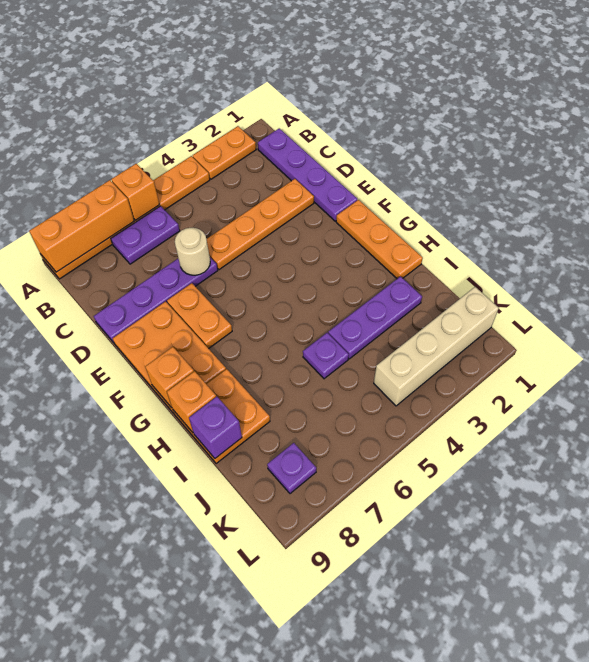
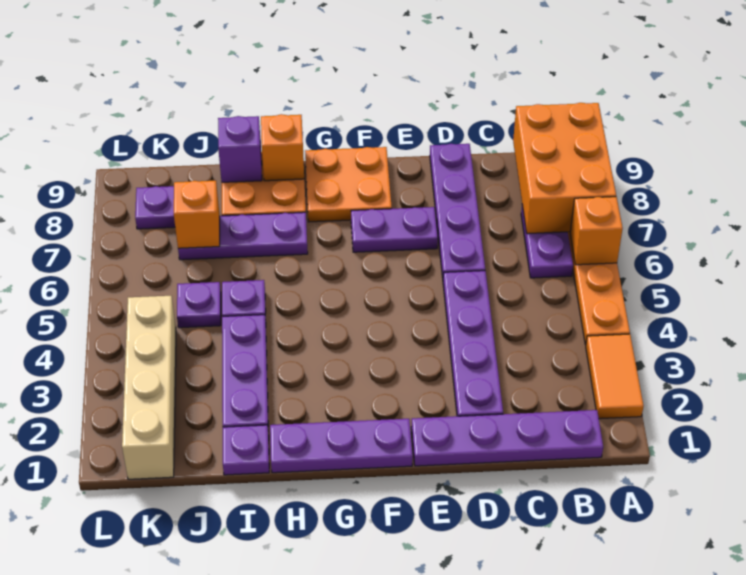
orange plate A2:A3 level 1 -> orange tile A2:A3 level 1
orange brick A7:A9 level 2 -> orange brick A7:B9 level 2
orange plate D2:D5 level 1 -> purple plate D2:D5 level 1
tan round brick D6 level 2 -> none
orange plate E7:F7 level 1 -> purple plate E7:F7 level 1
orange plate E8:G9 level 1 -> orange plate F8:G9 level 1
orange plate F1:H1 level 1 -> purple plate F1:H1 level 1
orange brick G9 level 2 -> orange brick J7 level 2
none -> purple plate H7:J7 level 1
none -> purple plate I1 level 1
none -> purple plate J5 level 1

